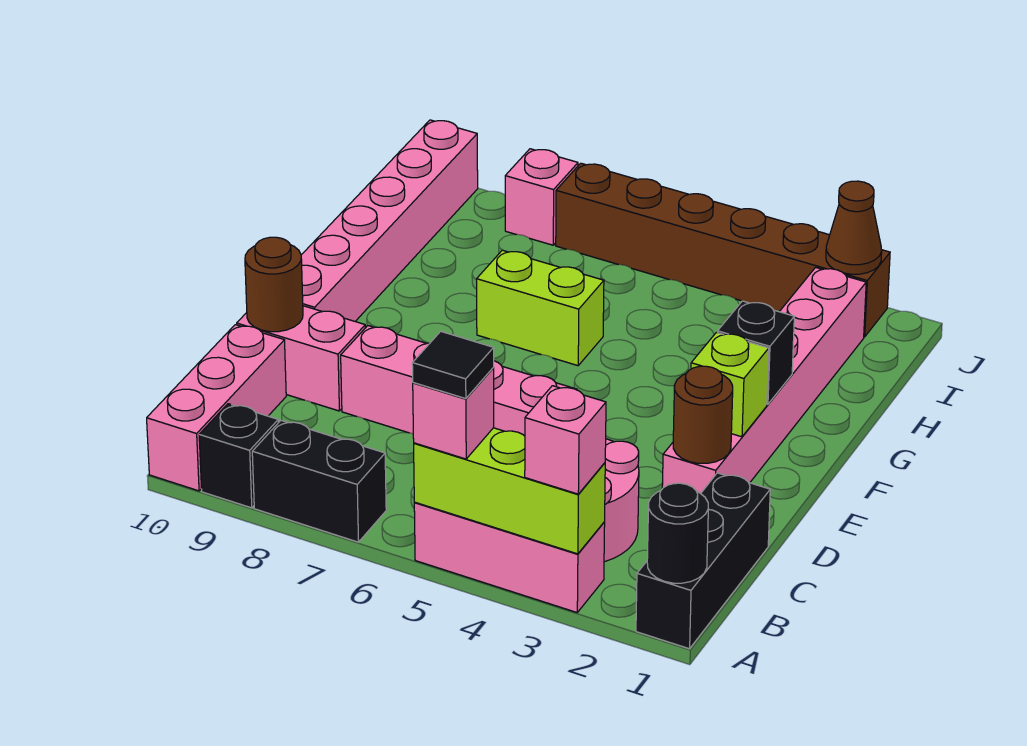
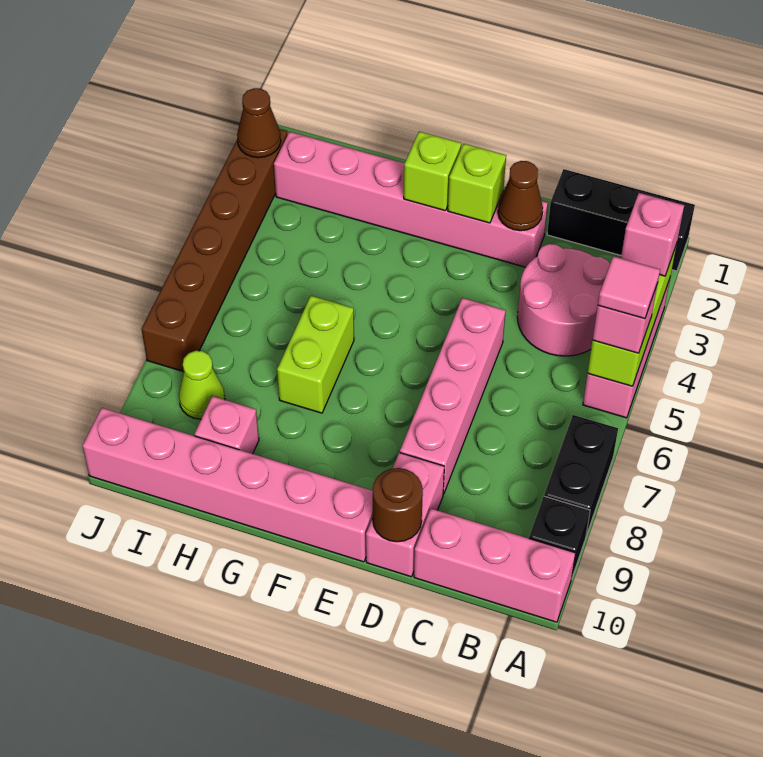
black round brick A1 level 2 -> none
black tile A5 level 4 -> pink tile A5 level 4
brown round brick D2 level 2 -> brown cone D2 level 2
black brick F2 level 2 -> lime brick F2 level 2
none -> lime cone I8 level 1
pink brick J8 level 1 -> pink brick H9 level 1

